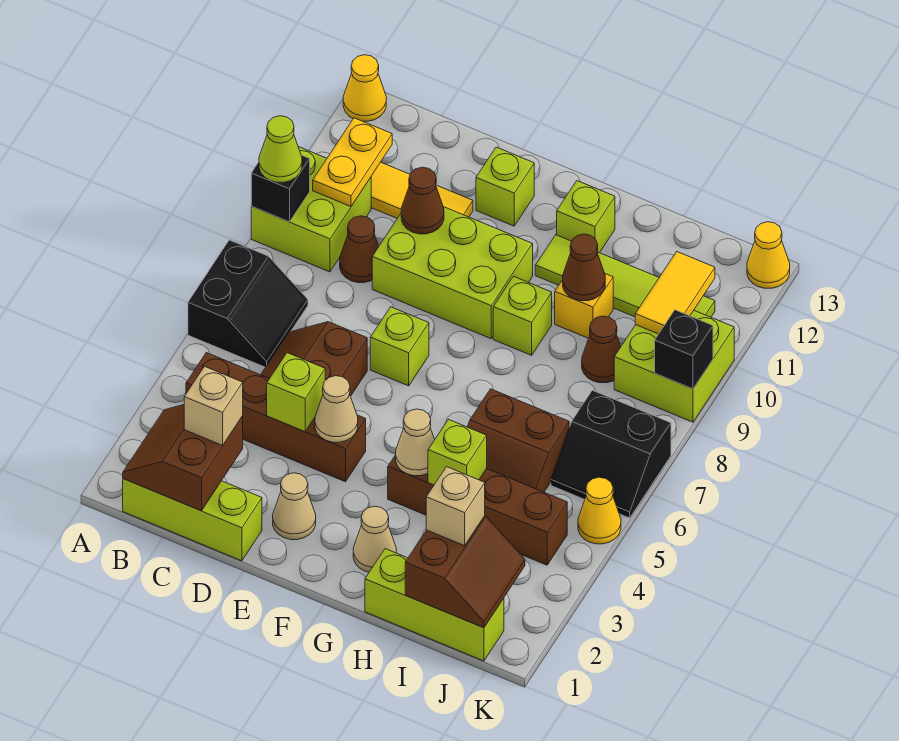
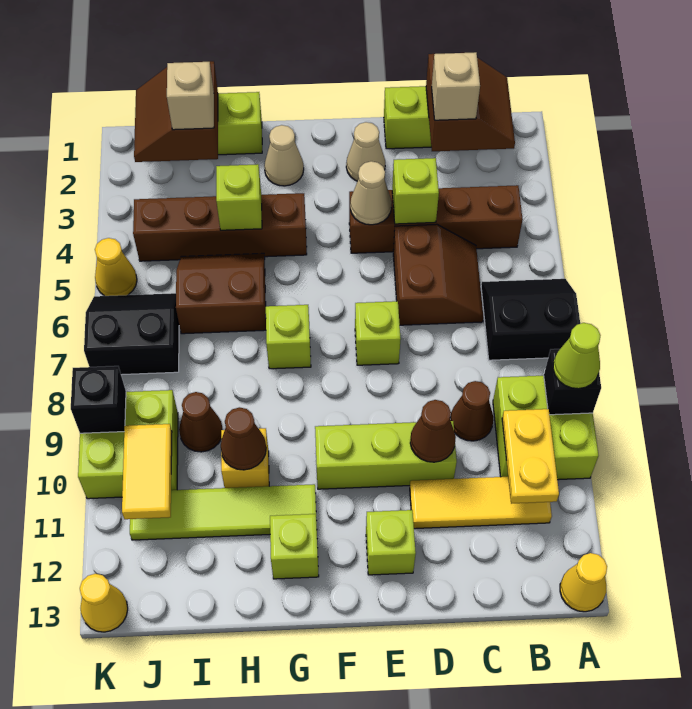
black slope A6:B7 level 1 top A -> black slope A6:B7 level 1 top 7
lime brick D9:F10 level 1 -> lime brick D10:F10 level 1
tan cone G4 level 2 -> none
lime brick G9 level 1 -> lime brick G7 level 1

